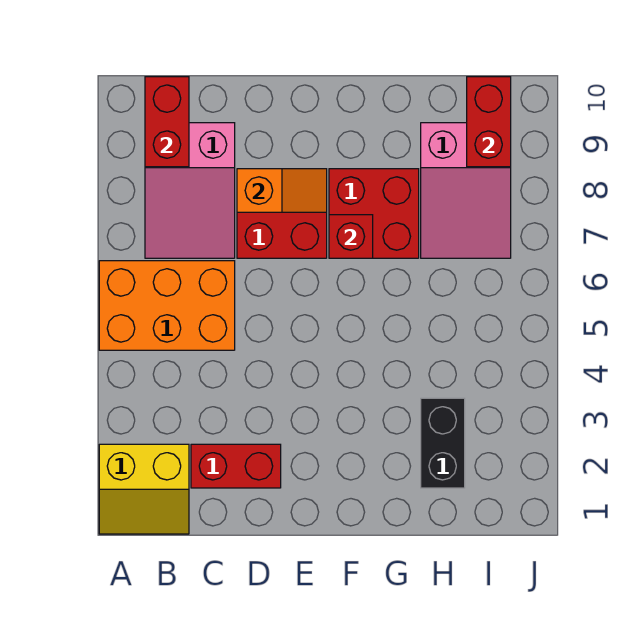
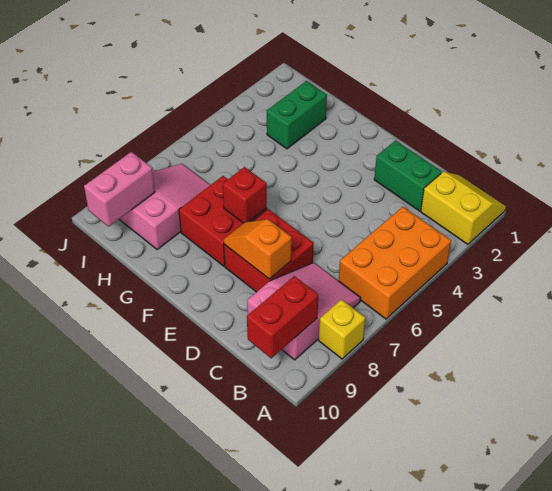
orange brick A5:C6 level 1 -> orange brick A4:B6 level 1
none -> yellow brick A8 level 1
red brick C2:D2 level 1 -> green brick C2:D2 level 1
black brick H2:H3 level 1 -> green brick H2:H3 level 1
red brick I9:I10 level 2 -> pink brick I9:I10 level 2

